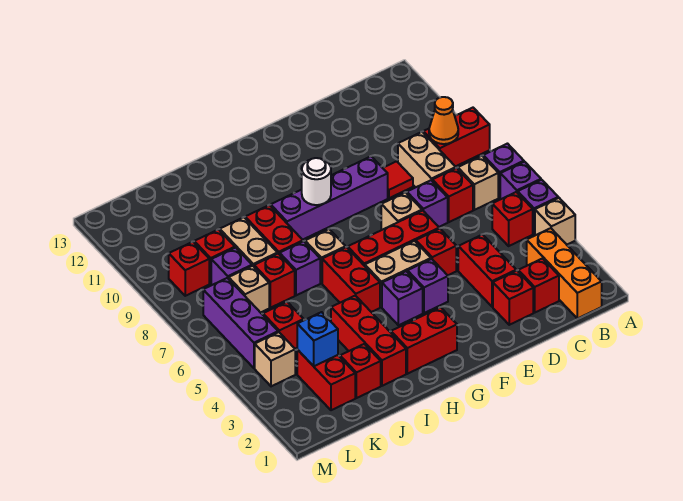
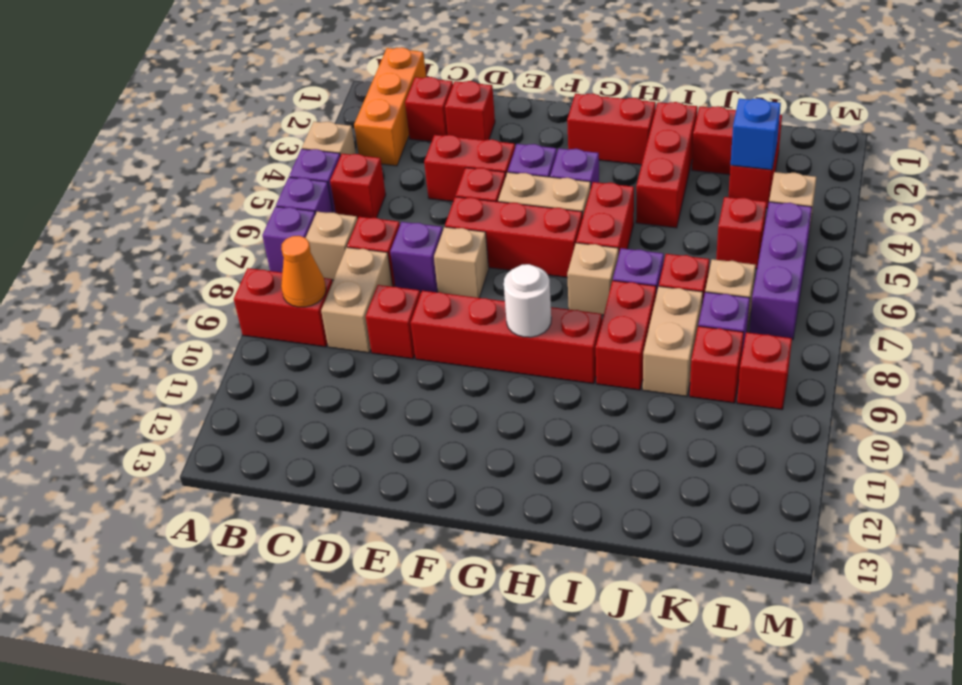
red brick D3:D4 level 1 -> red brick D4:E4 level 1
red tile D9 level 1 -> red brick D9 level 1
purple brick E9:H9 level 1 -> red brick E9:H9 level 1

